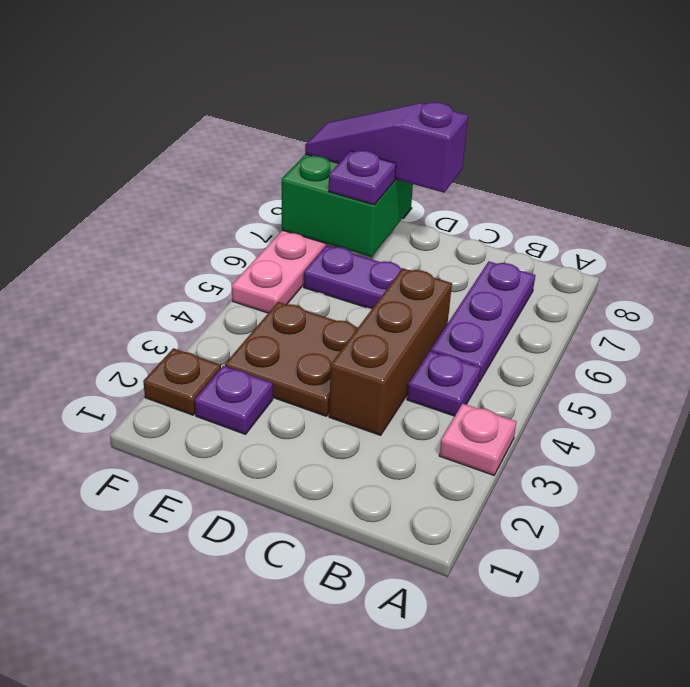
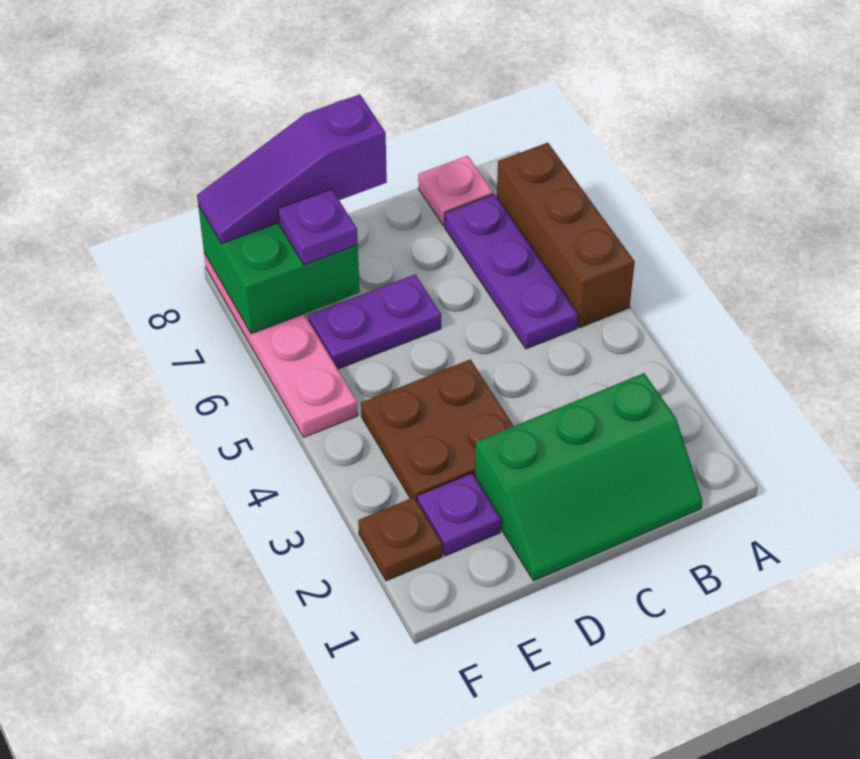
pink plate A3 level 1 -> pink plate B8 level 1
none -> green slope B1:D2 level 1 top 2
purple plate B4 level 1 -> none
brown brick C3:C5 level 1 -> brown brick A5:A7 level 1

